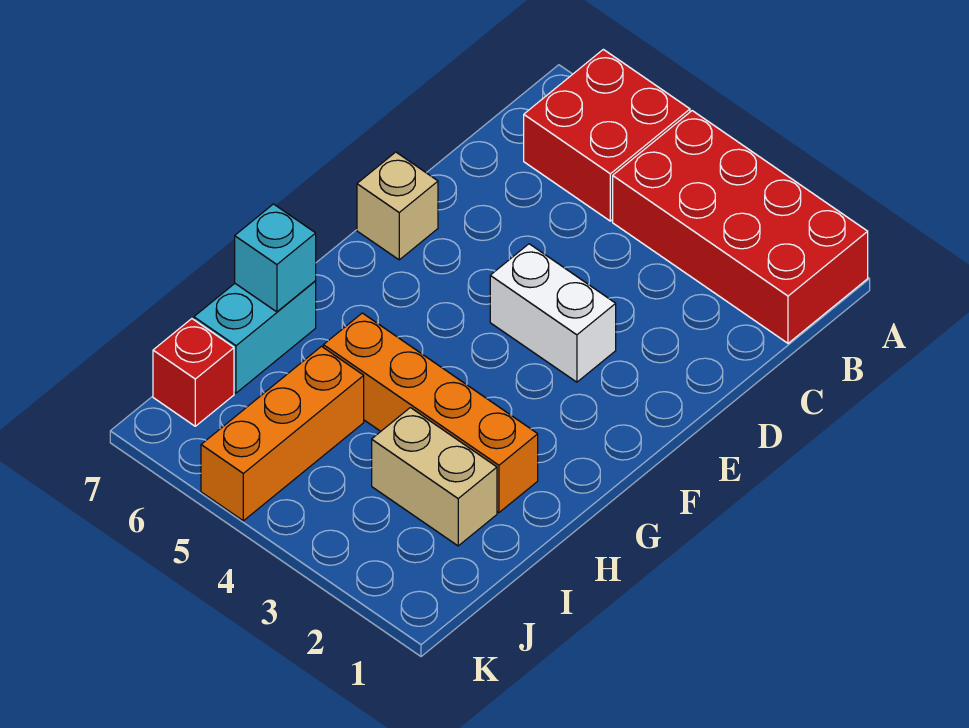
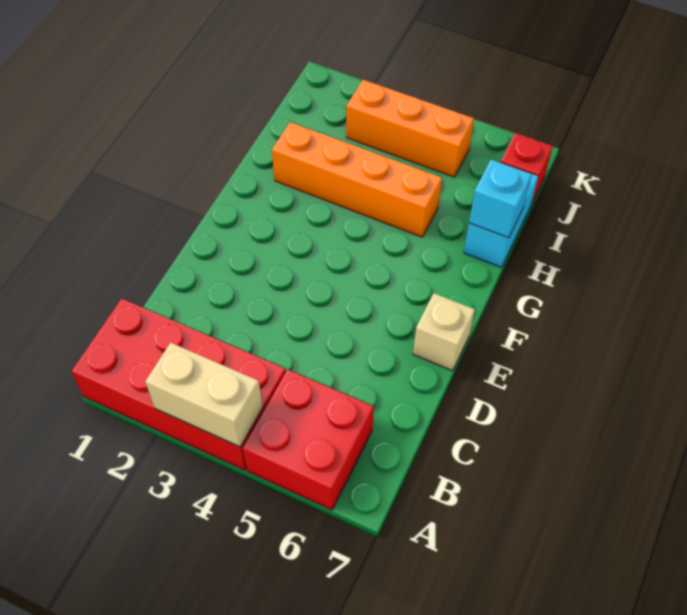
white brick E3:E4 level 1 -> none
tan brick I2:I3 level 1 -> tan brick A3:A4 level 2
orange brick I5:K5 level 1 -> orange brick J3:J5 level 1

